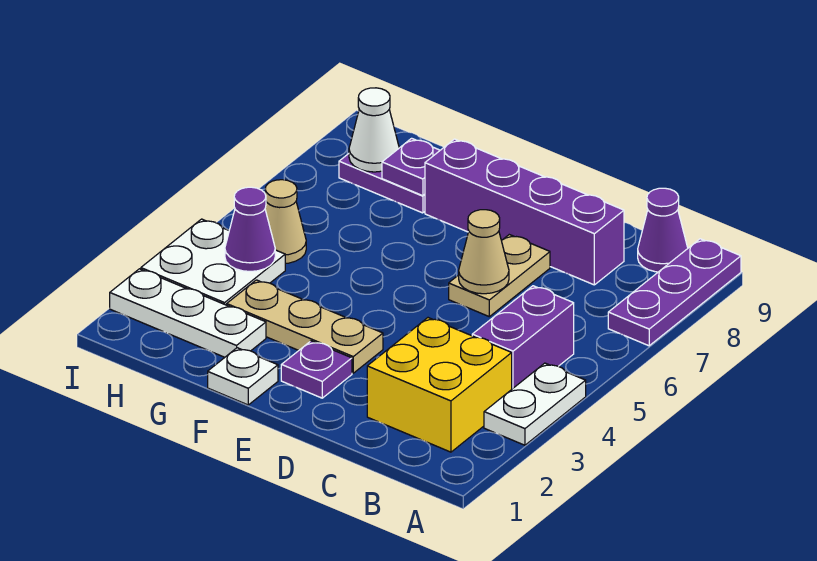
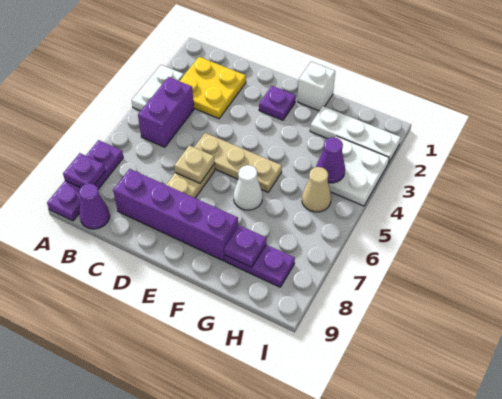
none -> purple plate A8 level 2
yellow brick B2:C3 level 1 -> yellow plate B2:C3 level 1
tan cone D6 level 2 -> tan plate D6 level 2
tan plate E3:G3 level 1 -> tan plate D5:F5 level 1
white plate F1 level 1 -> white brick F1 level 1
white cone H8 level 2 -> white cone F6 level 1

